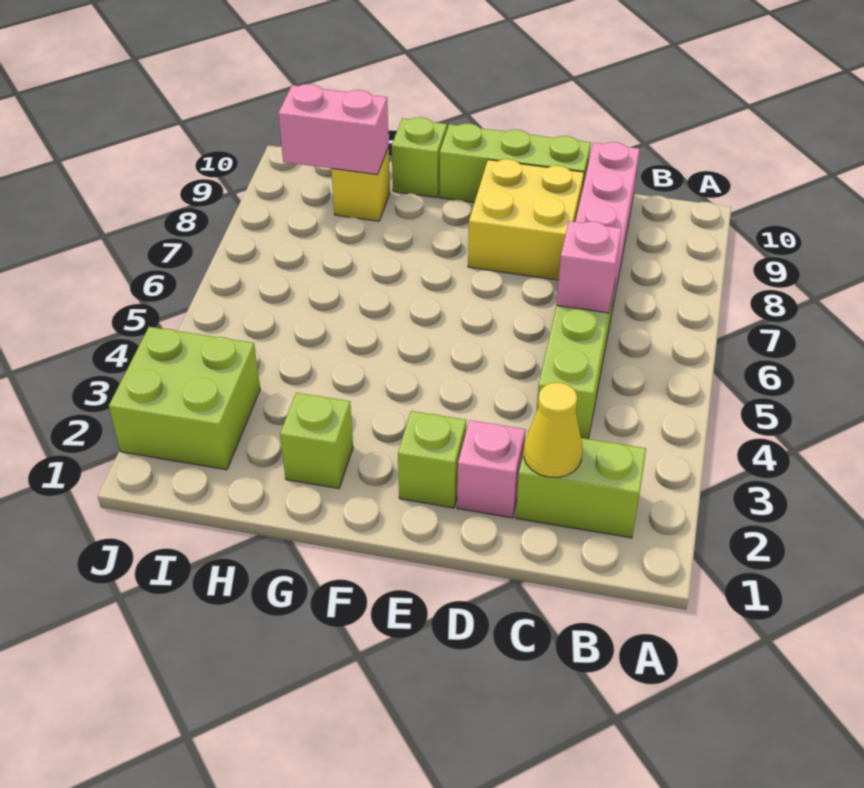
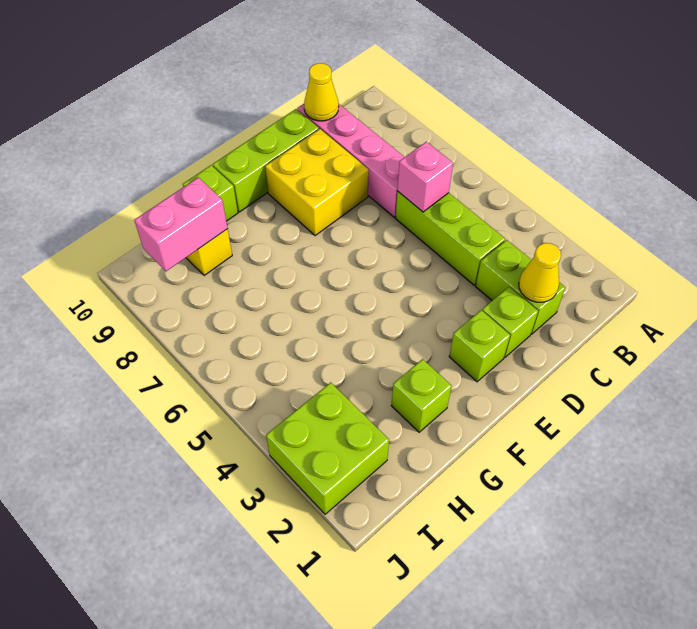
lime brick B2:C2 level 1 -> lime brick C2:C3 level 1
none -> yellow cone C10 level 2
pink brick D2 level 1 -> lime brick D2 level 1

